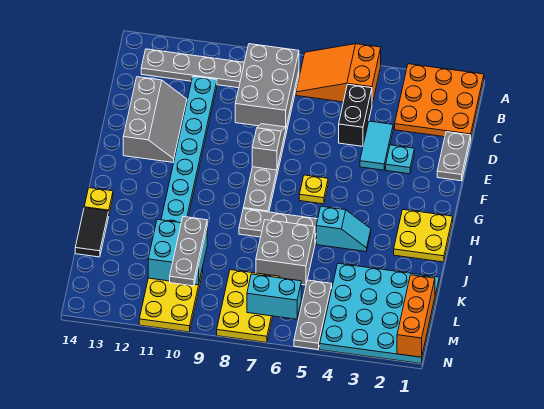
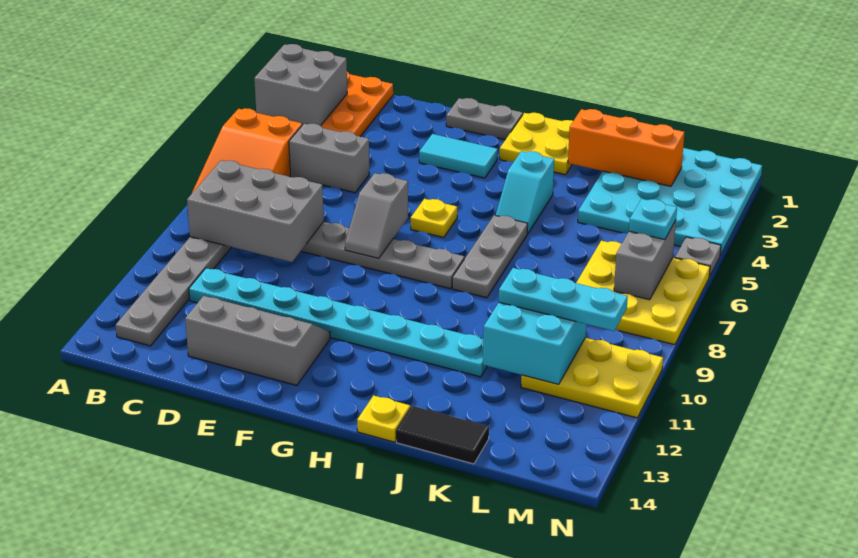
black brick C5:D5 level 1 -> grey brick C5:D5 level 1
grey plate D1:E1 level 1 -> grey plate F1:G1 level 1
cyan tile D4:E4 level 1 -> cyan tile F3:G3 level 1
cyan plate E3 level 1 -> cyan plate M6 level 3
grey slope E8:F8 level 2 top F -> grey slope F7:F8 level 2 top 7
cyan slope I4:I5 level 1 top 5 -> cyan slope I4:I5 level 1 top 4
grey brick J6:K7 level 1 -> grey brick A2:B3 level 2
grey plate K10:M10 level 3 -> cyan plate K10:M10 level 3
orange brick L1:N1 level 2 -> orange brick J2:L2 level 2
grey plate L5:N5 level 1 -> grey plate N5 level 1
yellow plate L7:N8 level 1 -> yellow plate L6:N8 level 1
cyan brick M6:M7 level 2 -> grey brick M6:M7 level 2

